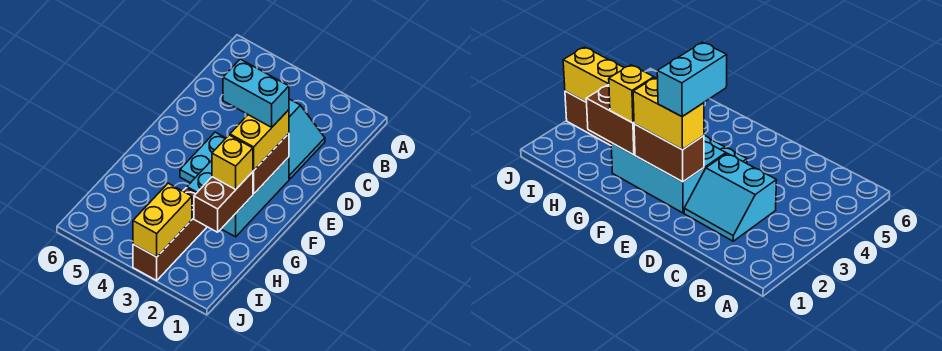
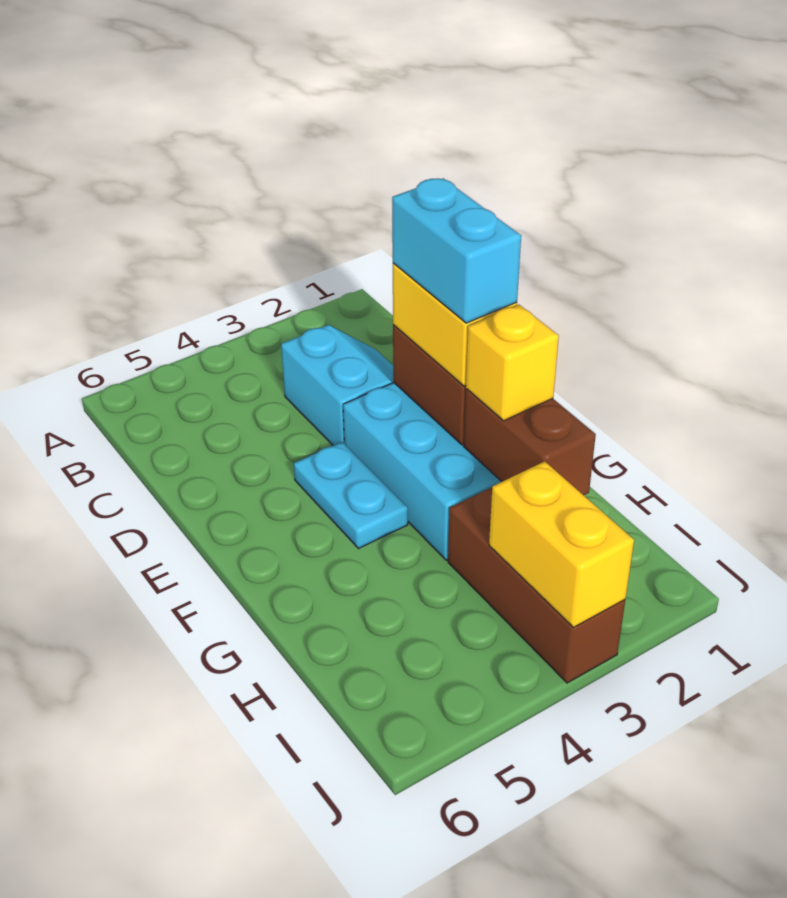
cyan brick E2:E3 level 4 -> cyan brick E2:F2 level 4

